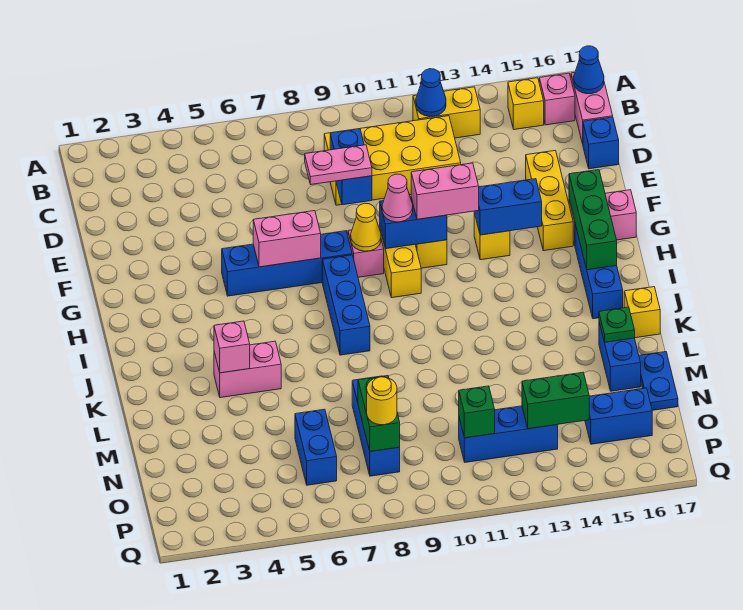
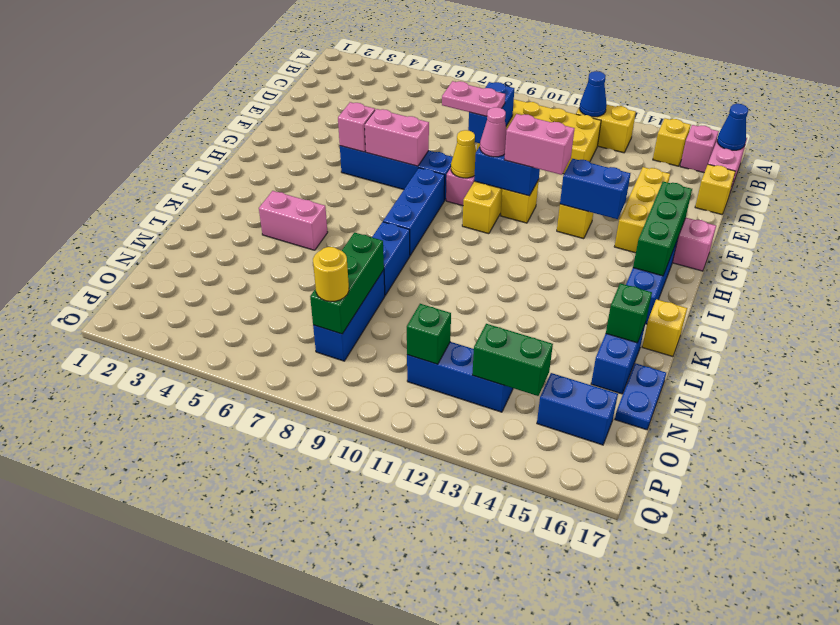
blue brick D17 level 1 -> yellow brick D17 level 1
pink brick K4 level 2 -> pink brick G5 level 2
green plate L16 level 2 -> green brick L16 level 2
blue brick N6:O6 level 1 -> blue brick K8:L8 level 1
green brick N8:O8 level 2 -> green brick M8:O8 level 2

